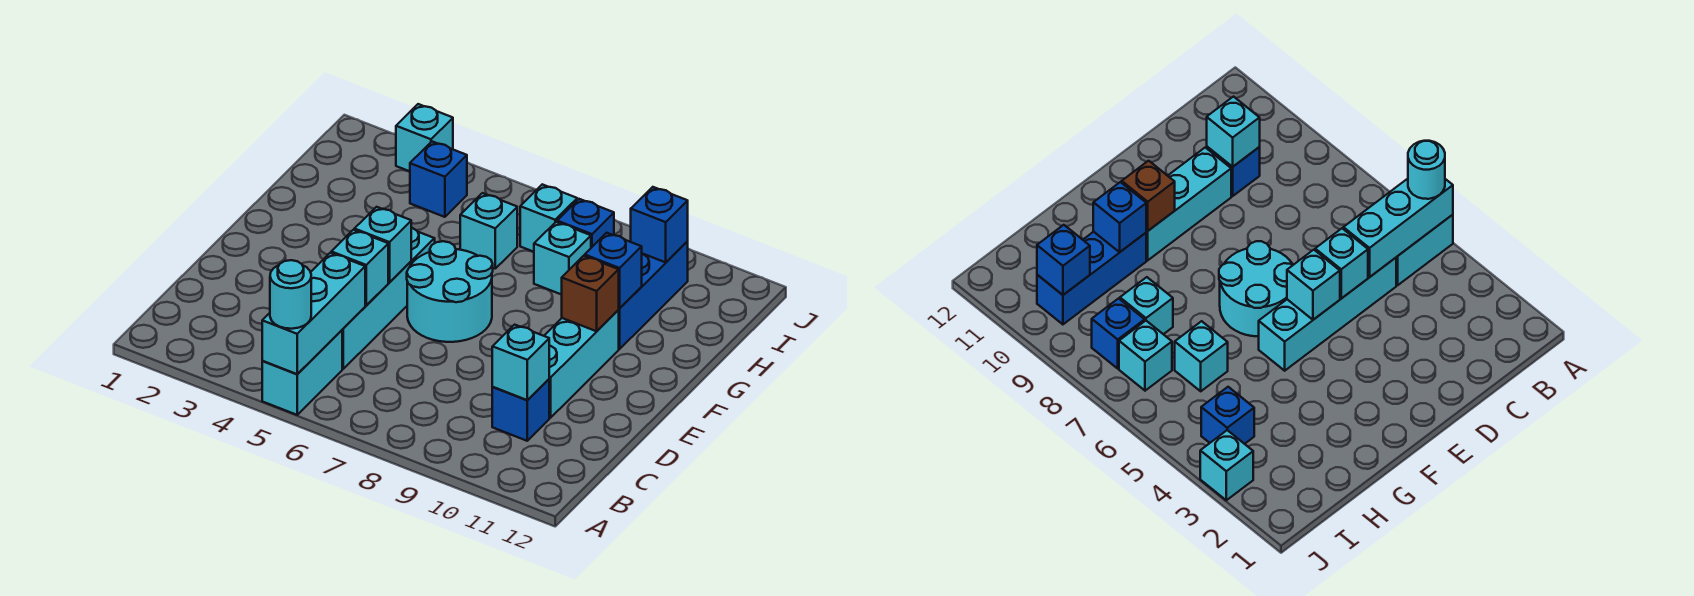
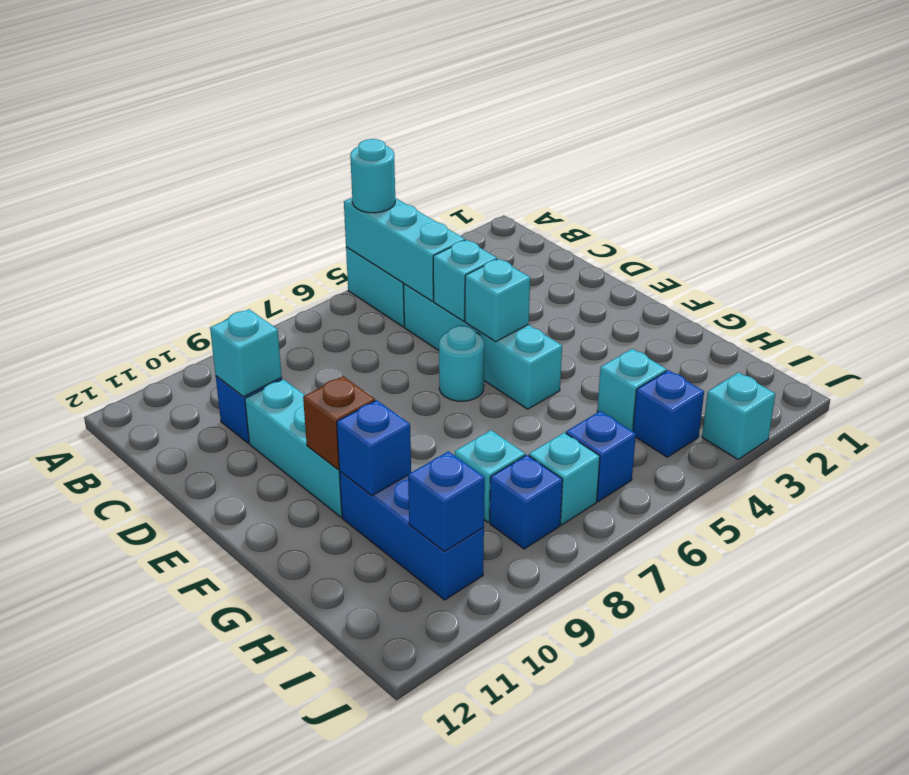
cyan round brick E6:F7 level 1 -> cyan round brick E6 level 1
cyan brick H6 level 1 -> cyan brick H4 level 1
none -> blue brick I6 level 1

